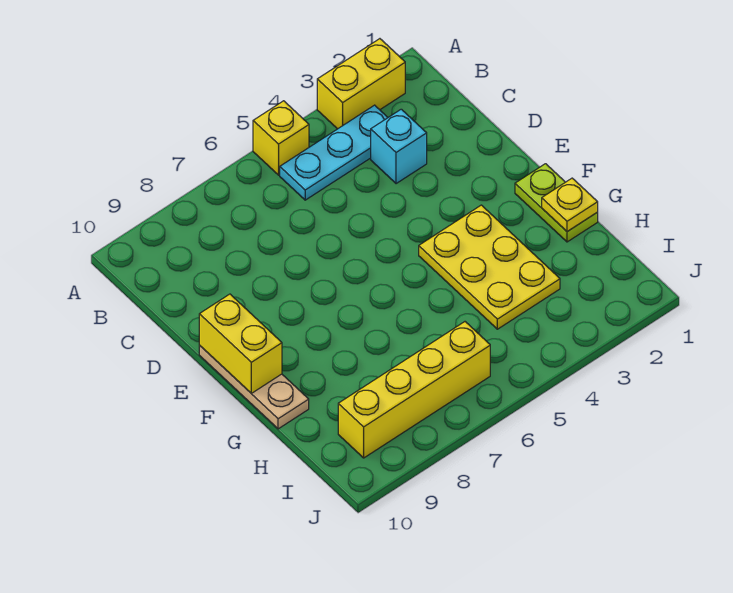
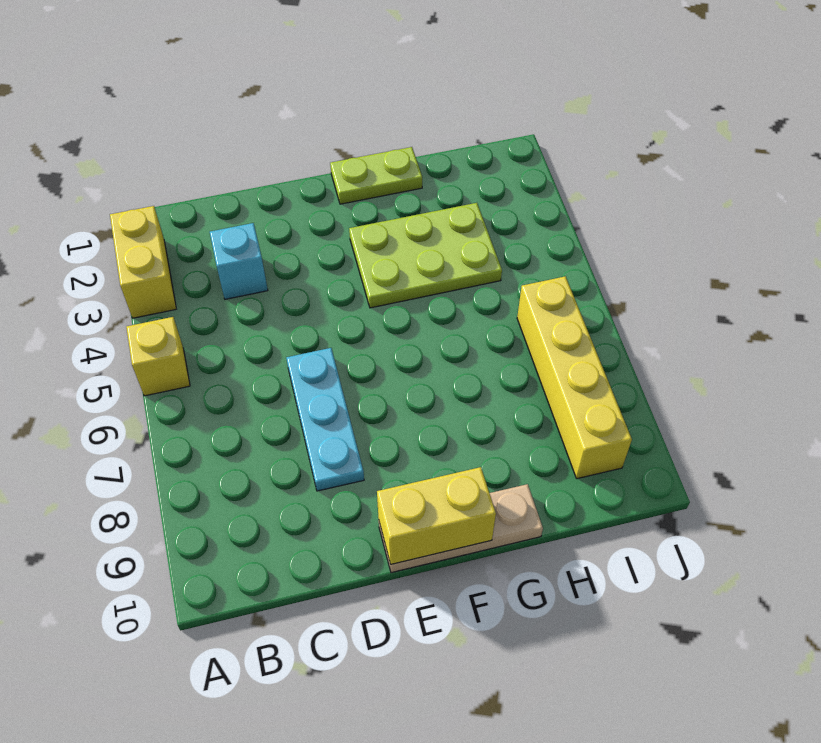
cyan plate B3:B5 level 1 -> cyan plate D6:D8 level 1
yellow plate F3:H4 level 1 -> lime plate F3:H4 level 1
yellow plate G1 level 2 -> none

